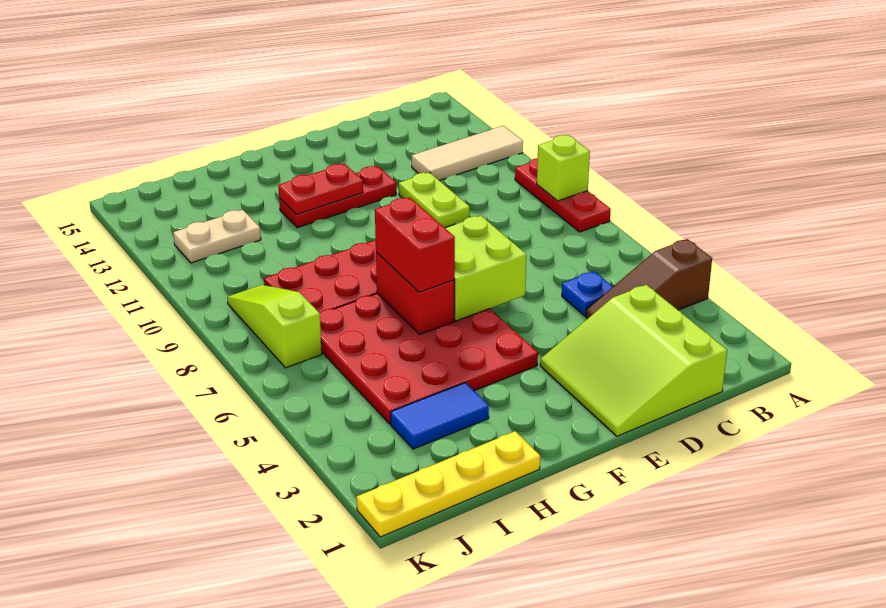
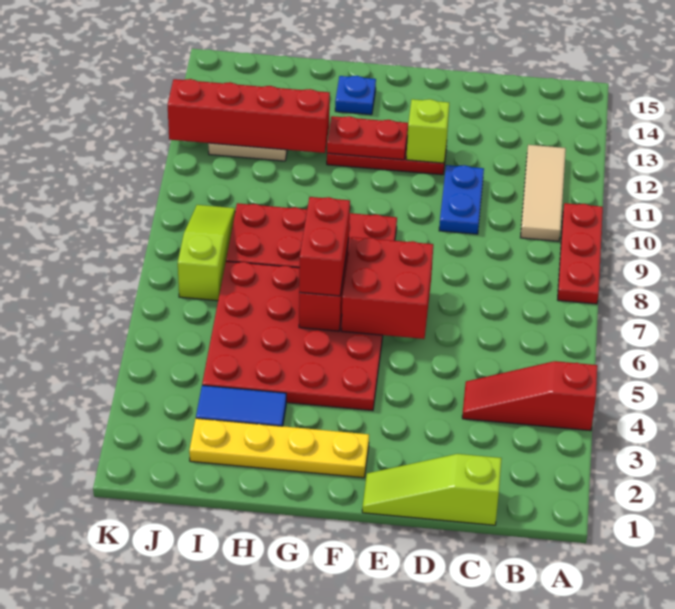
brown slope A4:C4 level 1 top A -> red slope A4:C4 level 1 top A
lime brick A9 level 2 -> lime brick E12 level 2
tan tile A12:C12 level 1 -> tan tile B10:B12 level 1
lime slope C1:E3 level 1 top C -> lime slope C1:E1 level 1 top C
blue plate C5 level 1 -> blue plate G14 level 1
lime plate D10:D11 level 1 -> blue plate D10:D11 level 1
lime brick E6:F7 level 2 -> red brick E6:F7 level 2
yellow plate H1:K1 level 1 -> yellow plate F2:I2 level 1
none -> red brick H12:K12 level 2

